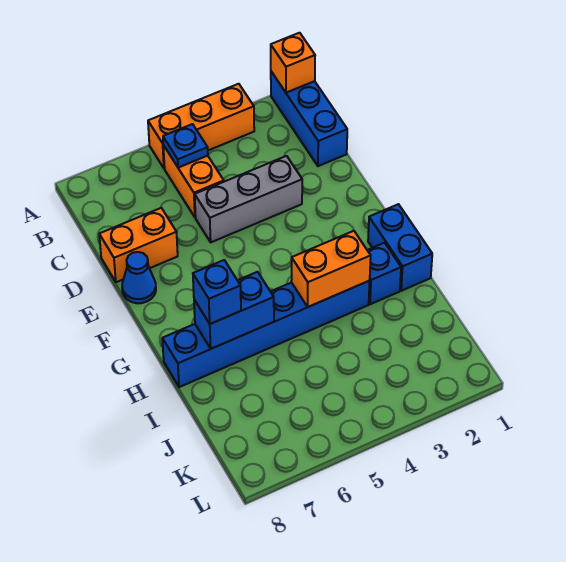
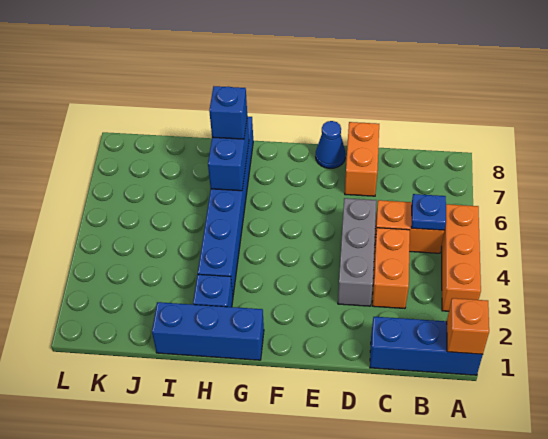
blue brick G1:H1 level 1 -> blue brick G1:I1 level 1
orange brick H3:H4 level 2 -> orange brick C3:C4 level 1

